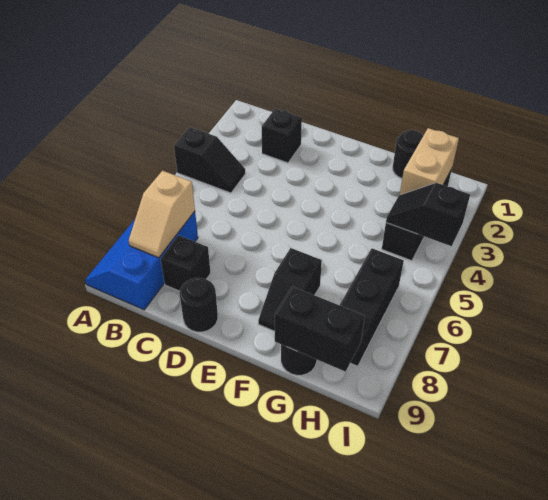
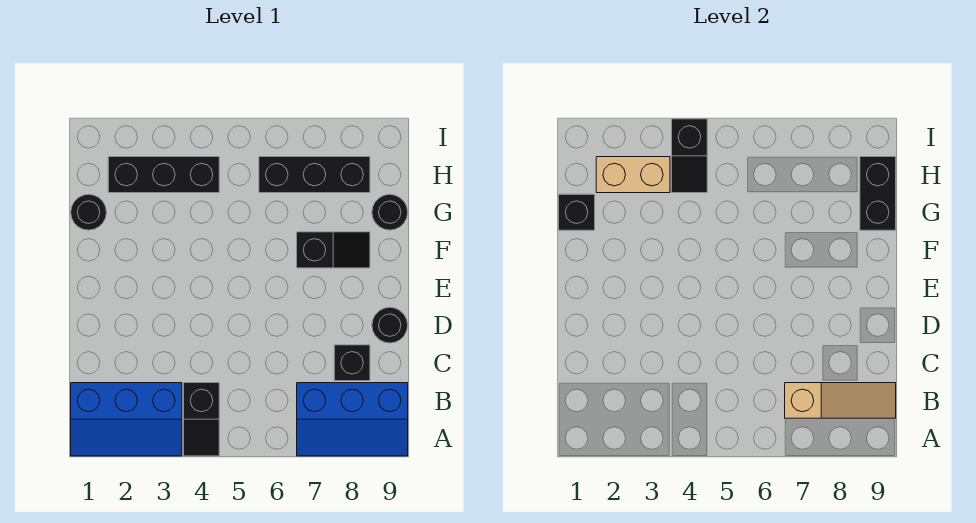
none -> blue slope A1:B3 level 1 top B
black slope A4:B4 level 1 top A -> black slope A4:B4 level 1 top B
tan slope B7:B8 level 2 top 7 -> tan slope B7:B9 level 2 top 7
black brick C2 level 1 -> black brick G1 level 2

